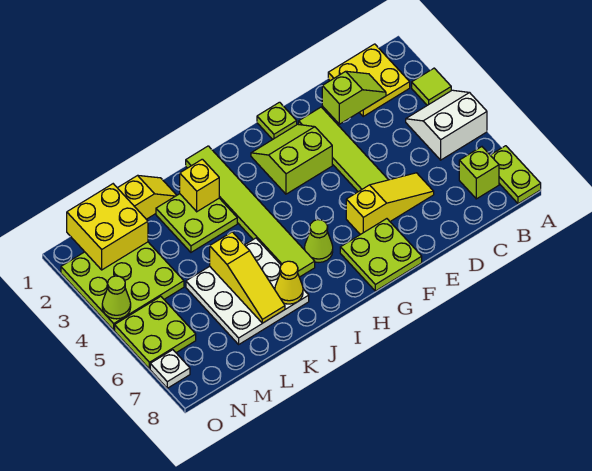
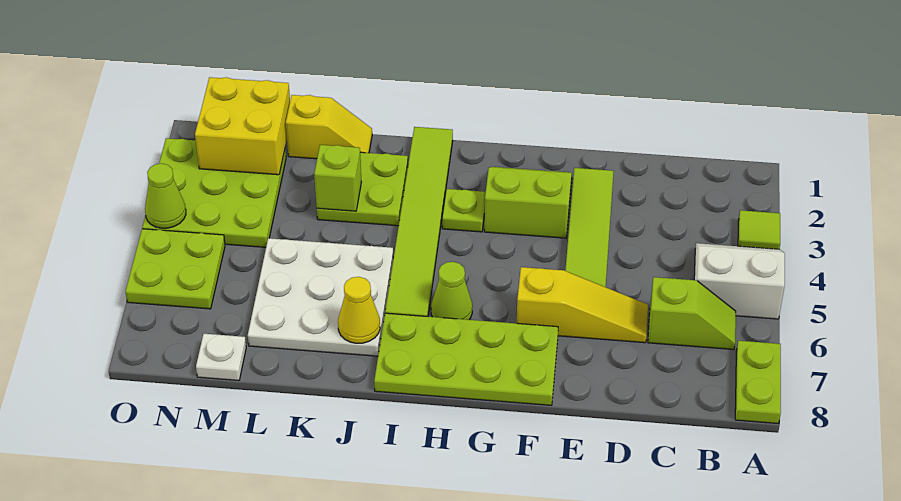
yellow plate B1:C2 level 1 -> none
lime brick B7 level 1 -> lime brick K3 level 2
lime slope C2:D2 level 2 top D -> lime slope B6:C6 level 1 top C
lime plate F1 level 1 -> lime plate H3 level 1
lime plate F7:G8 level 1 -> lime plate F7:I8 level 1
yellow brick J2 level 2 -> none
yellow slope K5:K7 level 2 top 5 -> none
white plate O7 level 1 -> white plate M8 level 1

